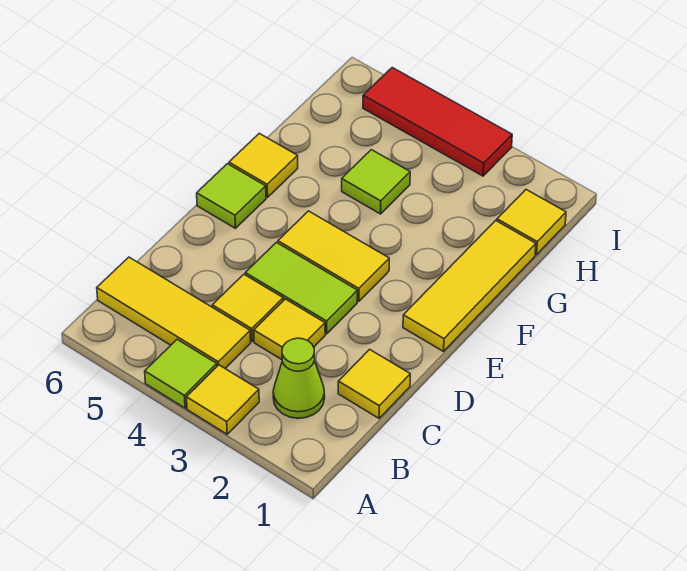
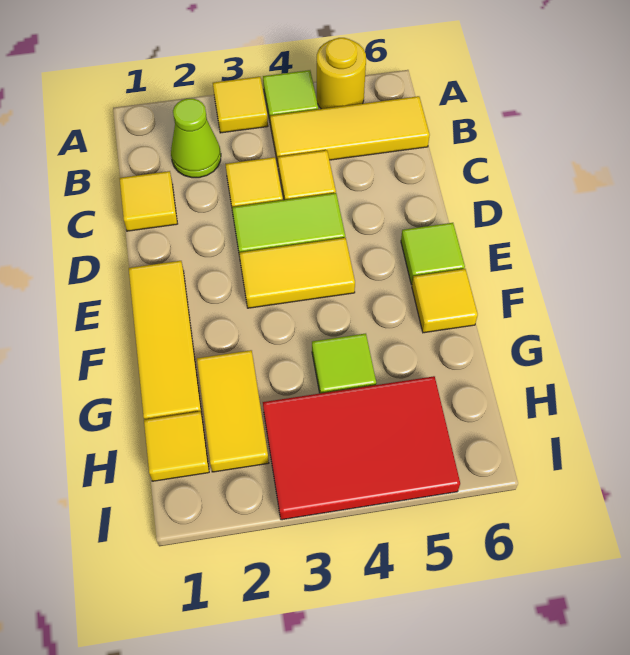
none -> yellow round brick A5 level 1
none -> yellow tile G2:H2 level 1
red tile I3:I5 level 1 -> red tile H3:I5 level 1

